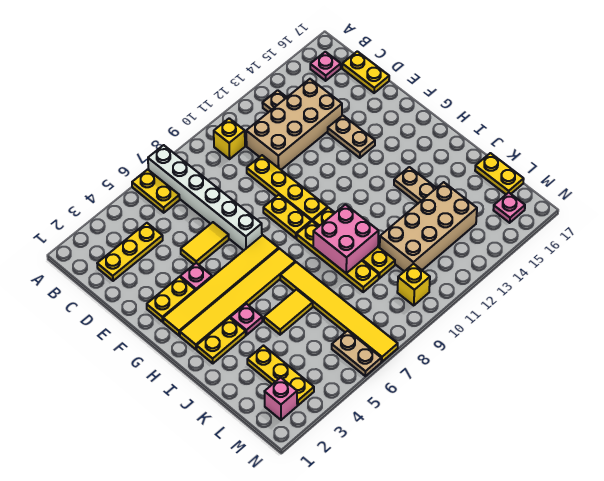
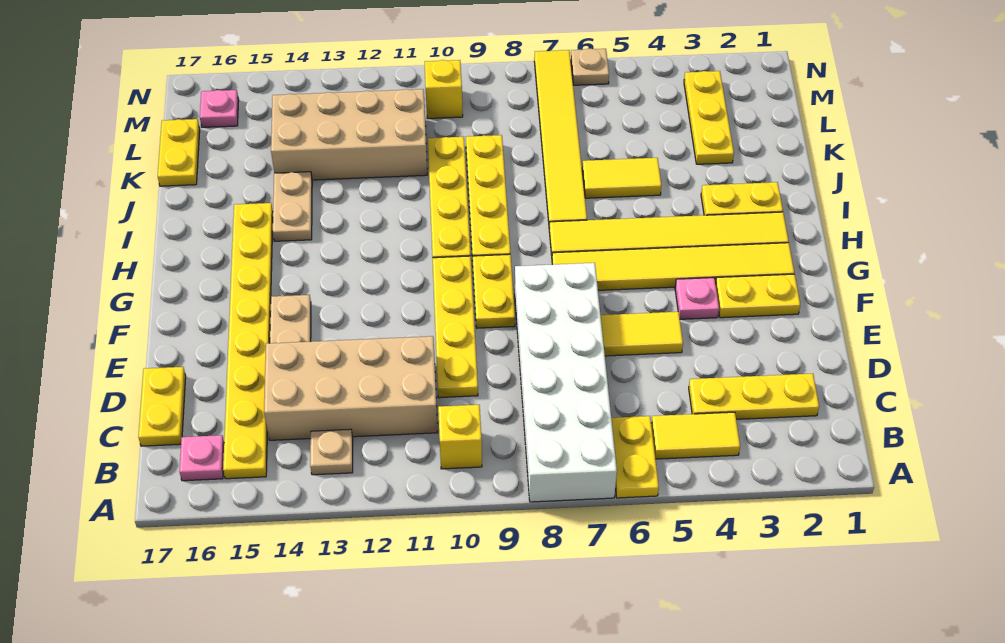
white brick A7:F7 level 1 -> white brick A7:F8 level 1
none -> yellow tile B4:B5 level 1
none -> yellow plate B15:I15 level 1
pink plate I4 level 1 -> none
pink brick I9:J10 level 2 -> none
pink brick M2 level 1 -> none
tan plate M6:N6 level 1 -> tan plate N6 level 1

